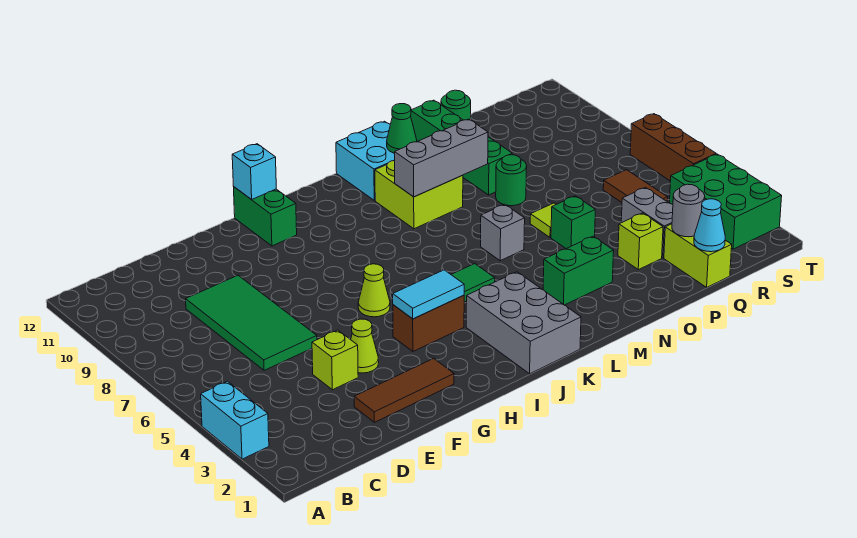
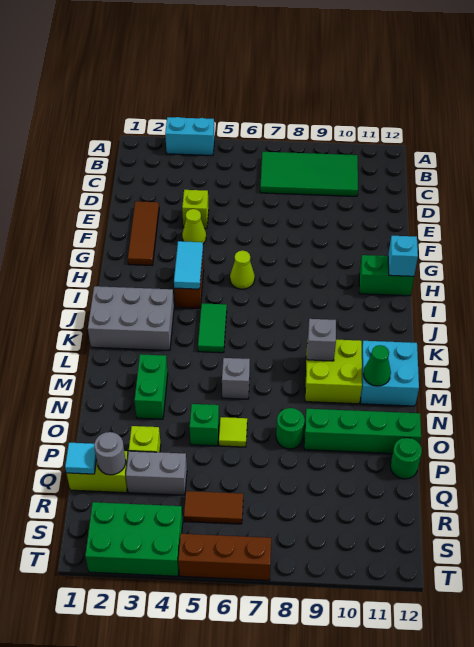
green tile D6:E9 level 1 -> green tile B7:C10 level 1
grey brick L9:N9 level 2 -> grey brick L9 level 2
cyan cone Q1 level 2 -> cyan tile Q1 level 2

